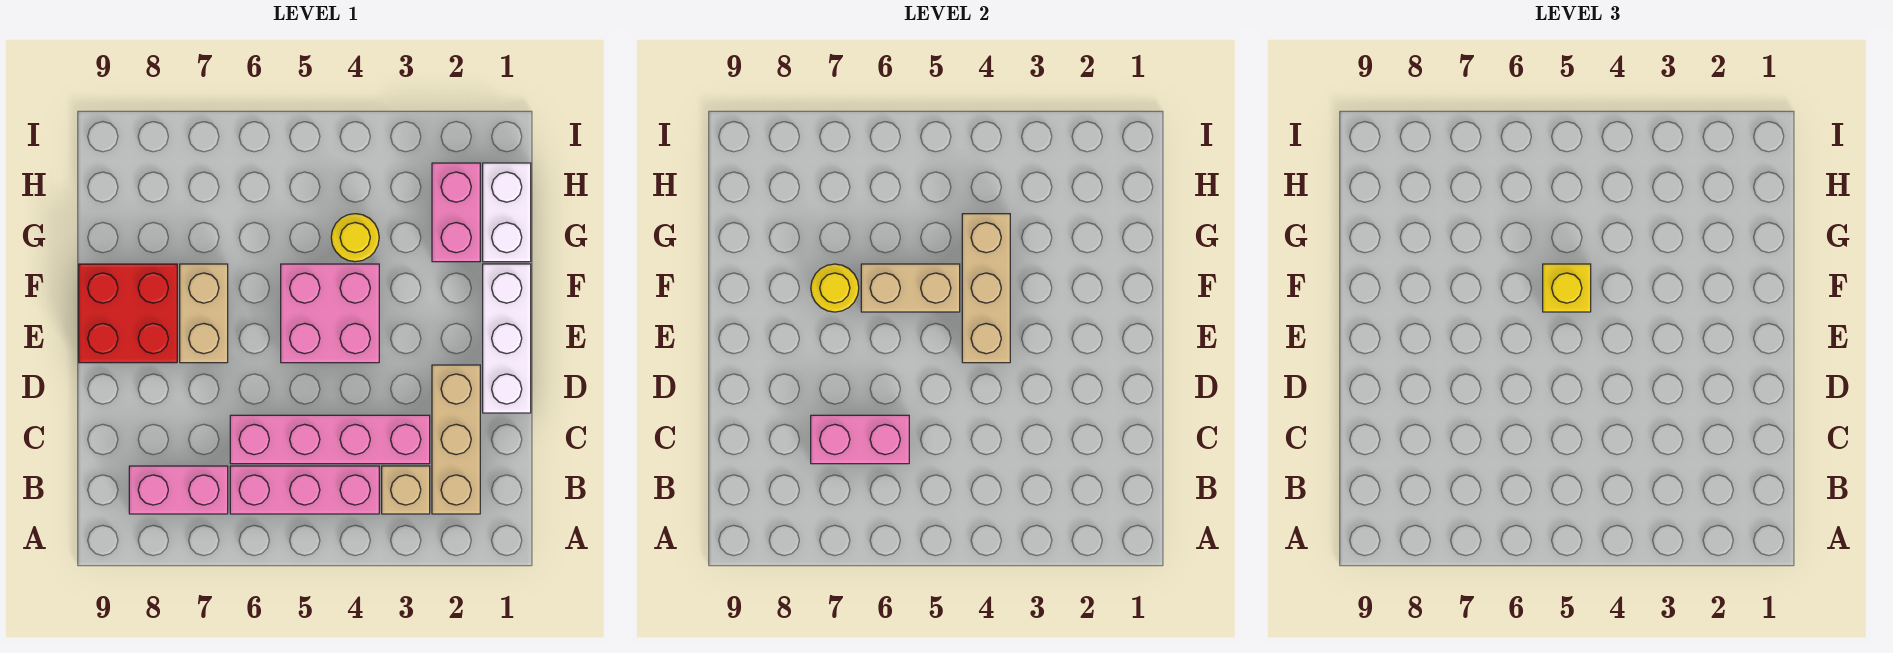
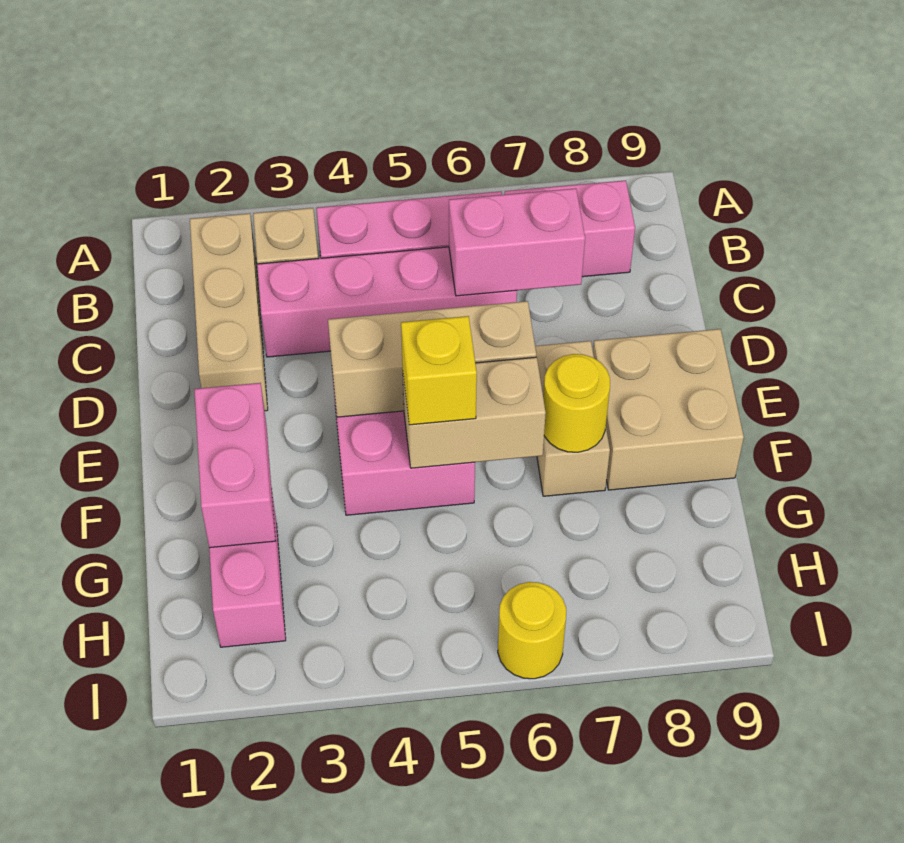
white brick D1:F1 level 1 -> none
tan brick E4:G4 level 2 -> tan brick E4:E6 level 2
red brick E8:F9 level 1 -> tan brick E8:F9 level 1
none -> pink brick F2:G2 level 2
white brick G1:H1 level 1 -> none
yellow round brick G4 level 1 -> yellow round brick I6 level 1

